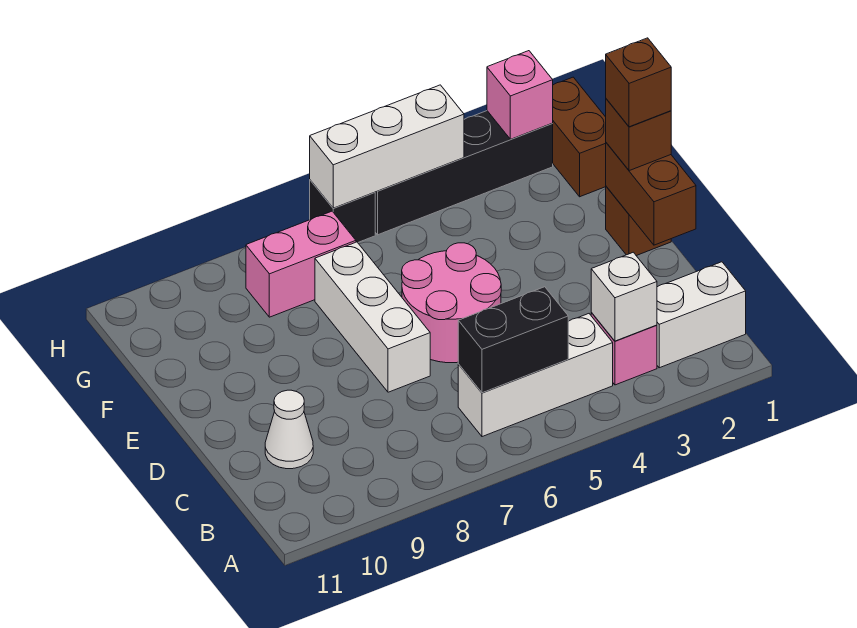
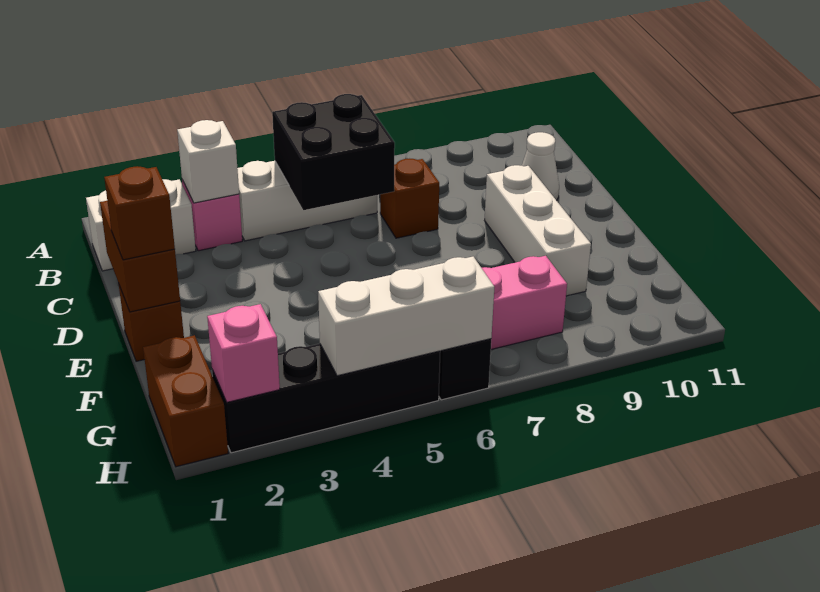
black brick B5:B6 level 2 -> black brick B5:C6 level 2
pink round brick D5:E6 level 1 -> none
white brick D7:F7 level 1 -> white brick D9:F9 level 1
brown brick E1 level 4 -> brown brick C7 level 1

